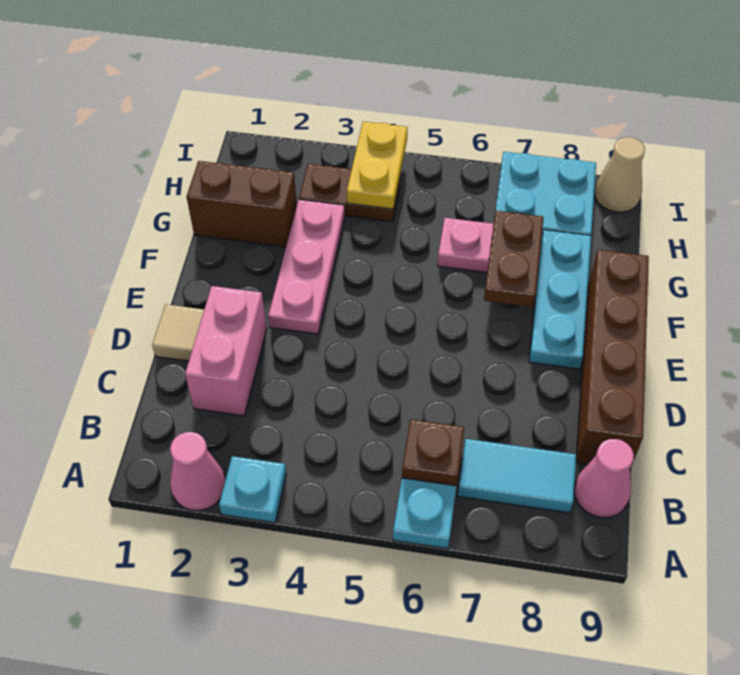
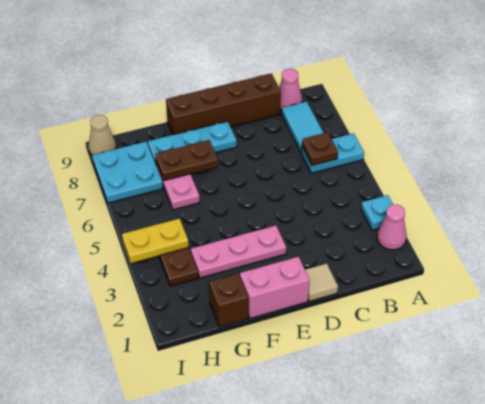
pink brick C2:D2 level 1 -> pink brick E1:F1 level 1
brown brick G1:G2 level 1 -> brown brick G1 level 1

